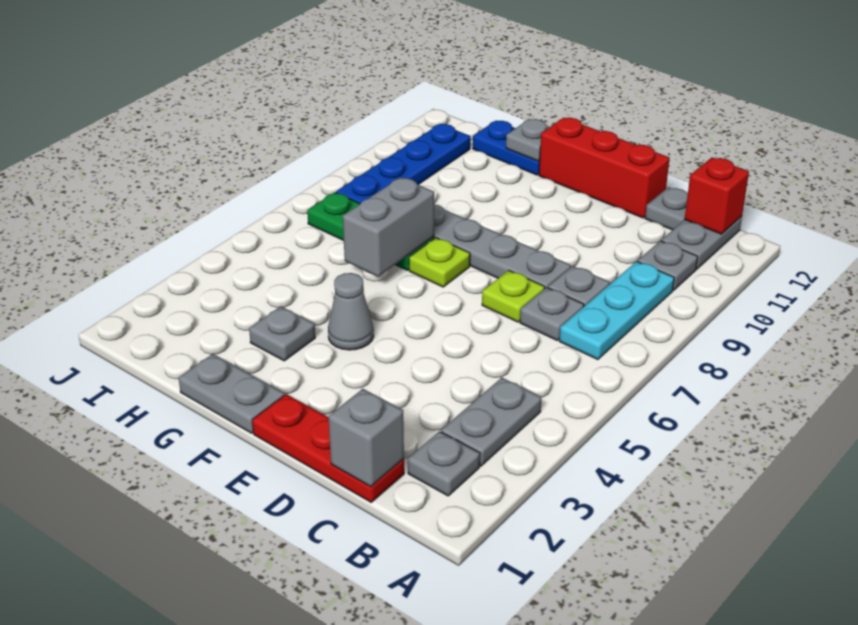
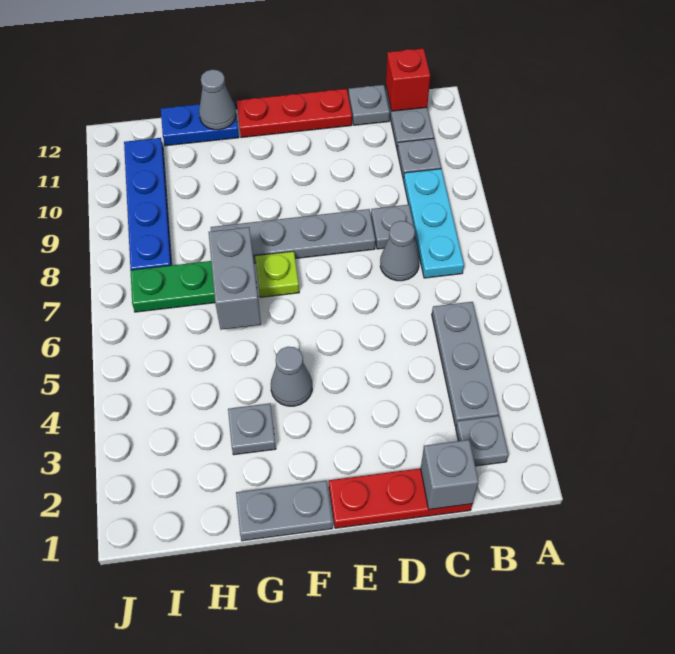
grey plate B3:B4 level 1 -> grey plate B3:B5 level 1
grey plate C7 level 1 -> grey cone C7 level 1
lime plate D7 level 1 -> none
red brick D12:F12 level 1 -> red plate D12:F12 level 1
grey plate G12 level 2 -> grey cone G12 level 2

